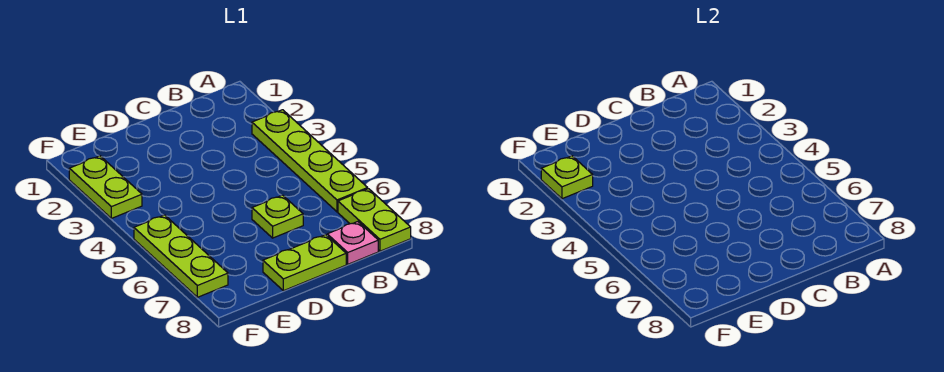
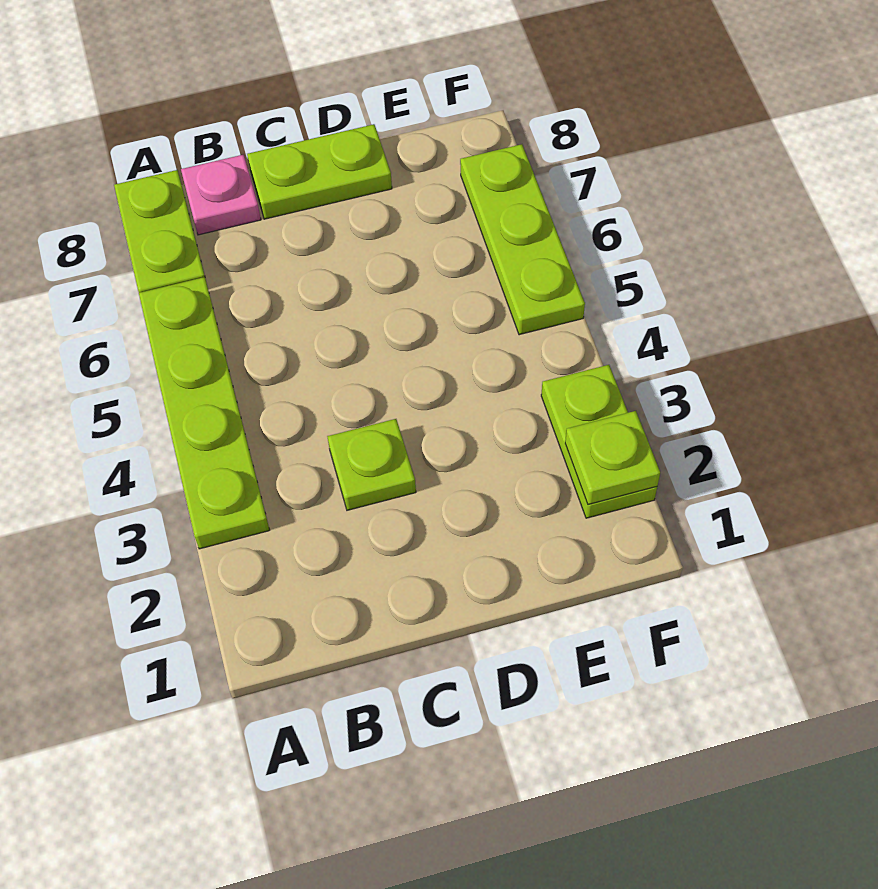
lime plate C6 level 1 -> lime plate C3 level 1

